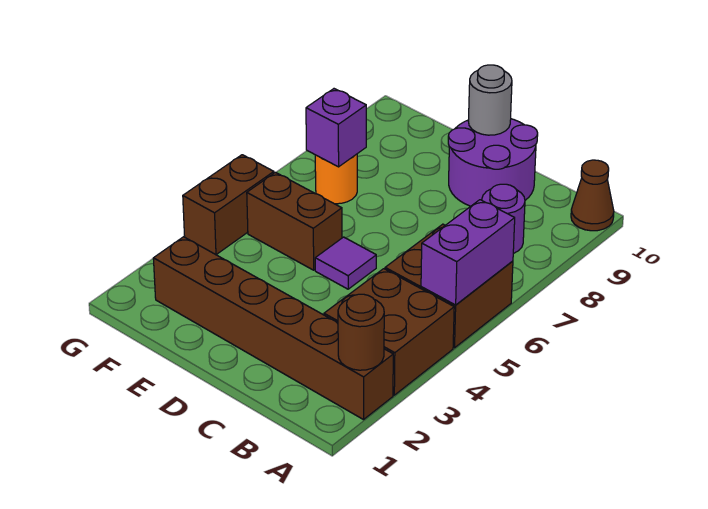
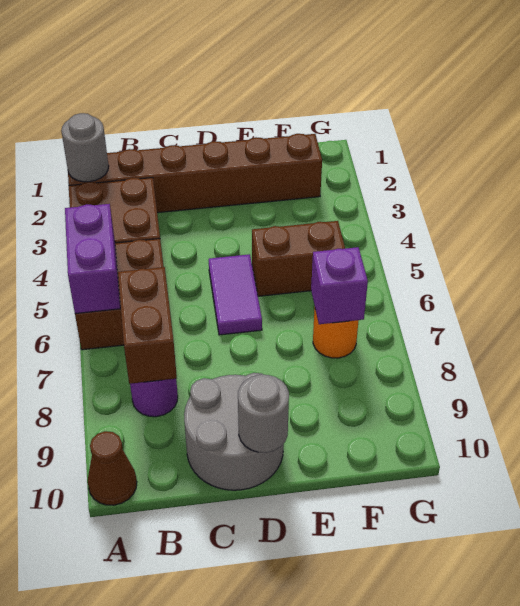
brown round brick A2 level 2 -> grey round brick A2 level 2
purple round brick C9:D10 level 1 -> grey round brick C9:D10 level 1
purple tile D5 level 1 -> purple tile D5:D6 level 1
brown brick G4:G5 level 1 -> brown brick B7:B8 level 2

